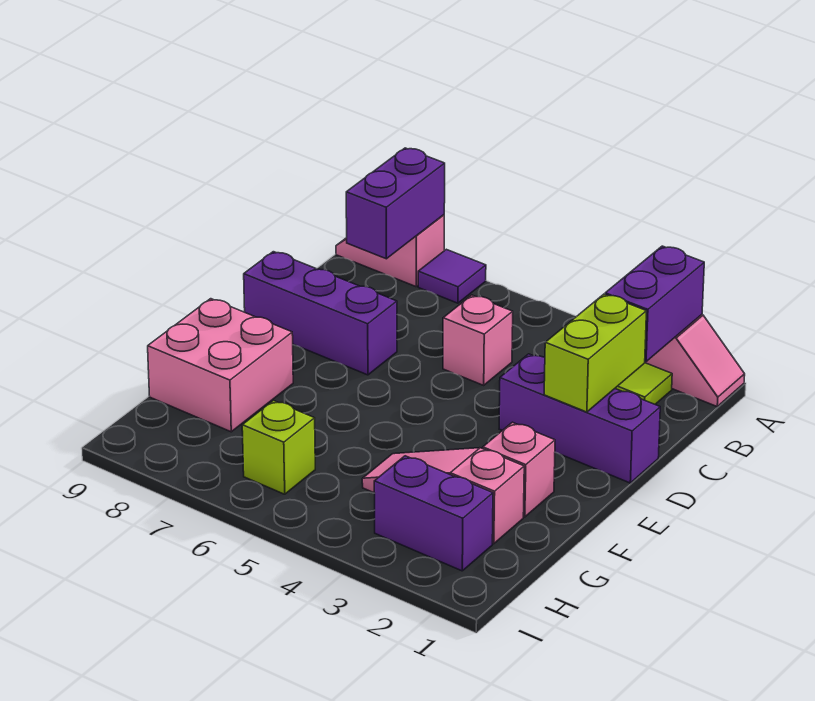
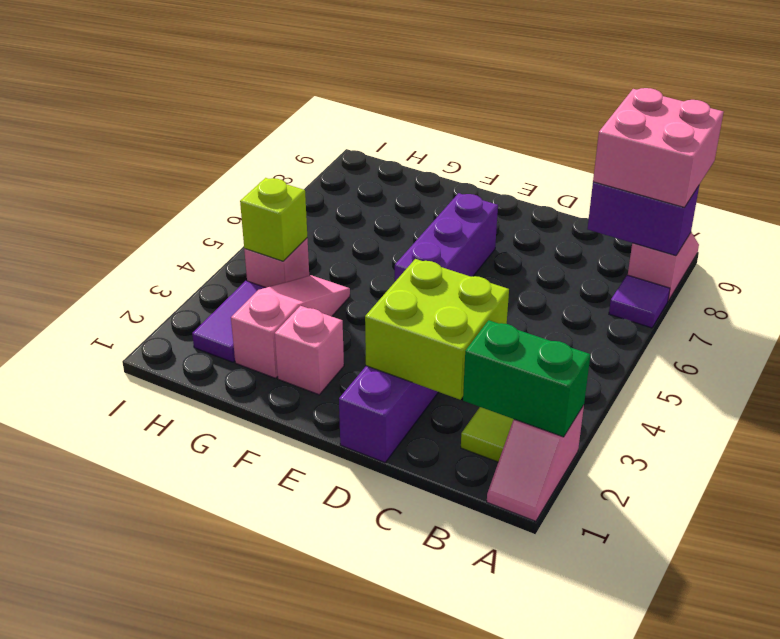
purple brick A2:B2 level 2 -> green brick A2:B2 level 2
lime brick C2:D2 level 2 -> lime brick C2:D3 level 2
pink brick C5 level 1 -> pink brick H4 level 1
purple brick D7:D9 level 1 -> purple brick E5:E7 level 1
pink brick F8:G9 level 1 -> pink brick A8:B9 level 3
purple brick H2:H3 level 1 -> purple tile H2:H3 level 1
lime brick H6 level 1 -> lime brick H4 level 2

